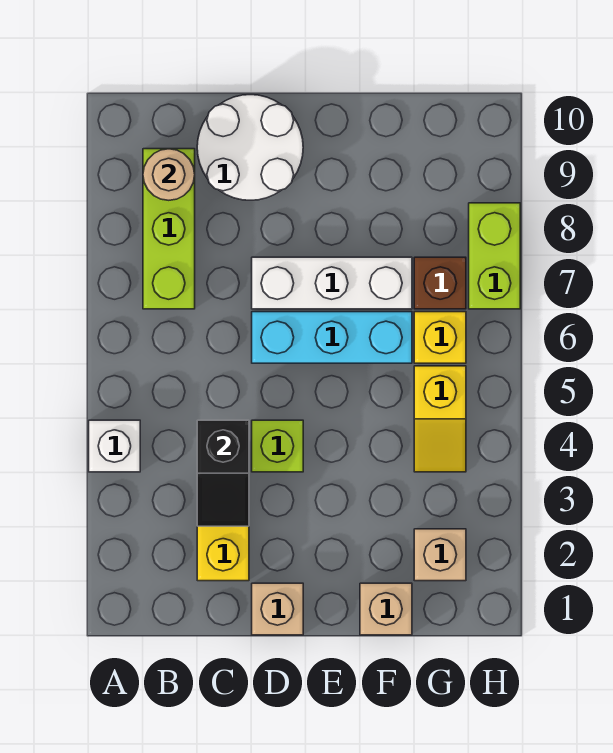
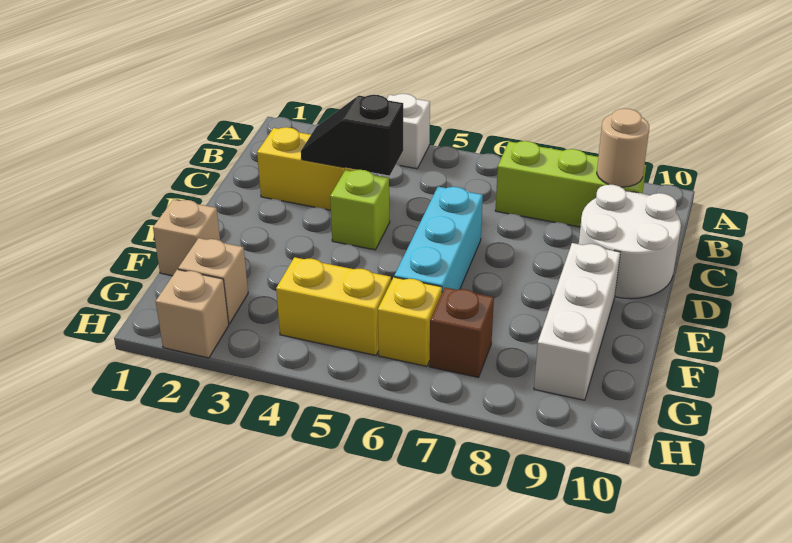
tan brick D1 level 1 -> tan brick H2 level 1
white brick D7:F7 level 1 -> white brick E9:G9 level 1
yellow slope G4:G5 level 1 top 5 -> yellow brick G4:G5 level 1
lime brick H7:H8 level 1 -> none

